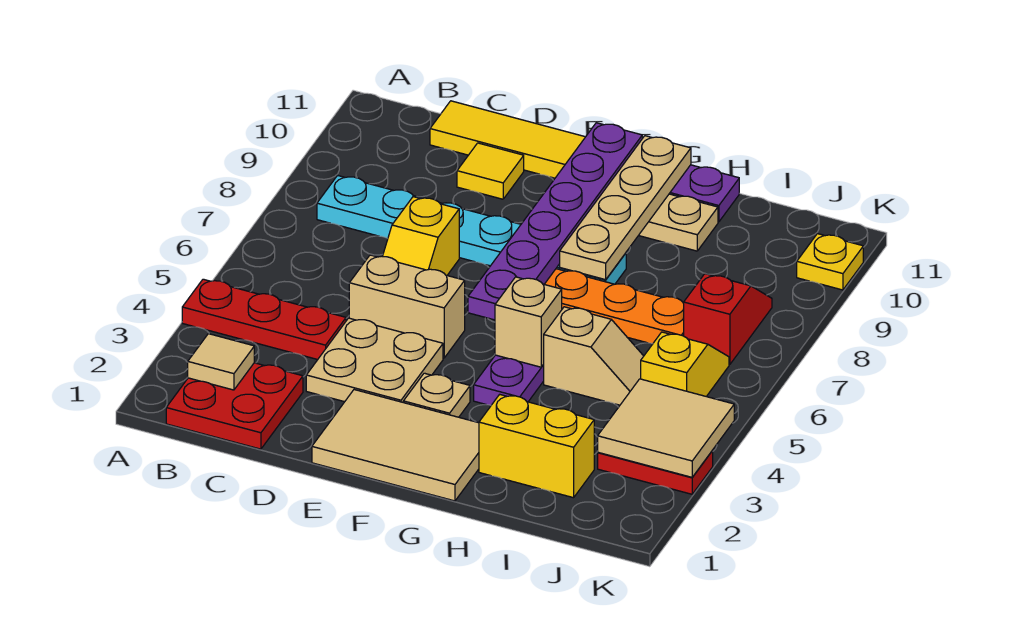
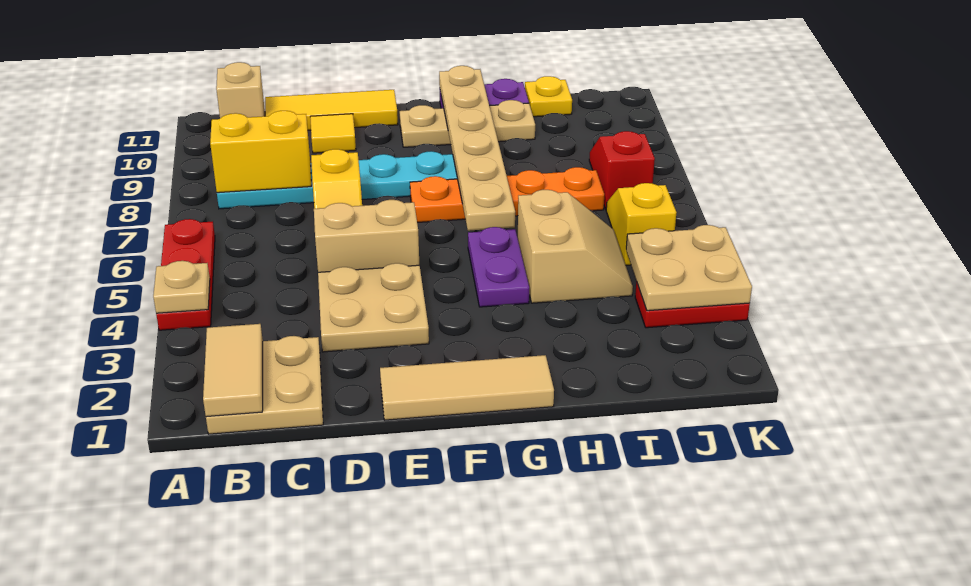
red plate A4:C4 level 1 -> red plate A4:A6 level 1
red plate B1:C2 level 1 -> tan plate B1:C2 level 1
tan tile B2 level 2 -> tan tile B1:B2 level 2
tan tile E1:G2 level 1 -> tan tile E1:G1 level 1
tan plate F3 level 1 -> tan plate A4 level 2
purple plate F6:F11 level 2 -> none
tan brick G5 level 2 -> tan brick B11 level 1
tan plate G8:G11 level 2 -> tan plate G6:G11 level 2
yellow brick H2:I2 level 1 -> yellow brick B8:C8 level 2
tan slope H5:I5 level 1 top H -> tan slope H4:I5 level 1 top H
tan tile J3:K4 level 2 -> tan plate J3:K4 level 2
yellow plate K10 level 1 -> yellow plate I11 level 1

